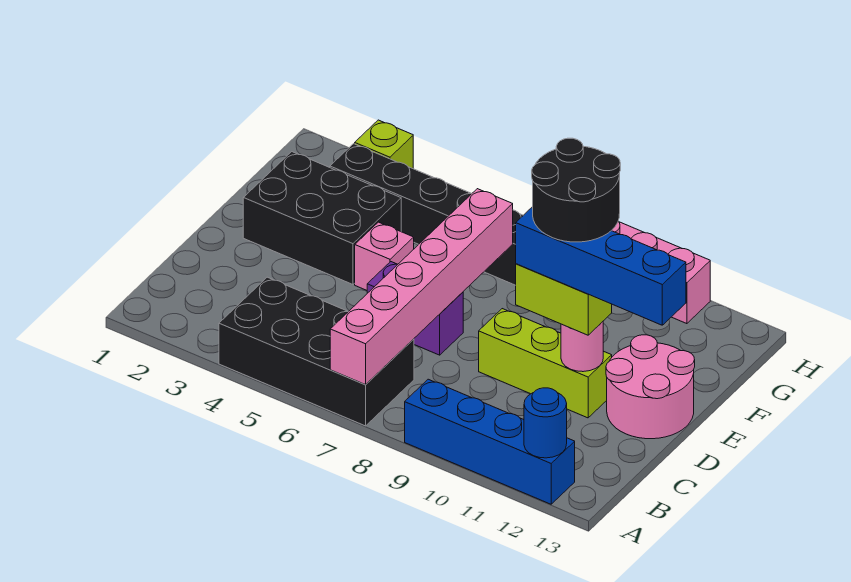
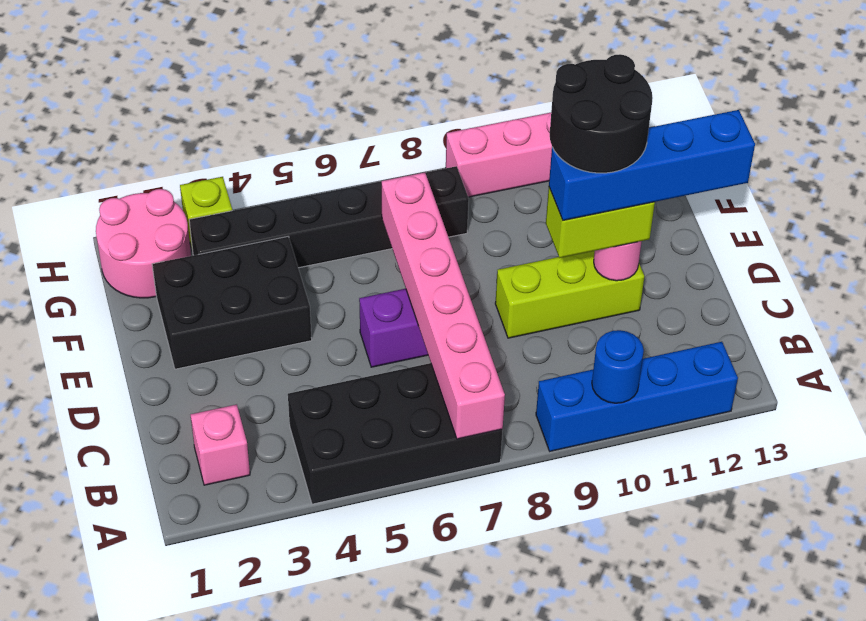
blue round brick A12 level 2 -> blue round brick A10 level 2
pink round brick D12:E13 level 1 -> pink round brick G1:H2 level 1
pink brick E5 level 1 -> pink brick B2 level 1

